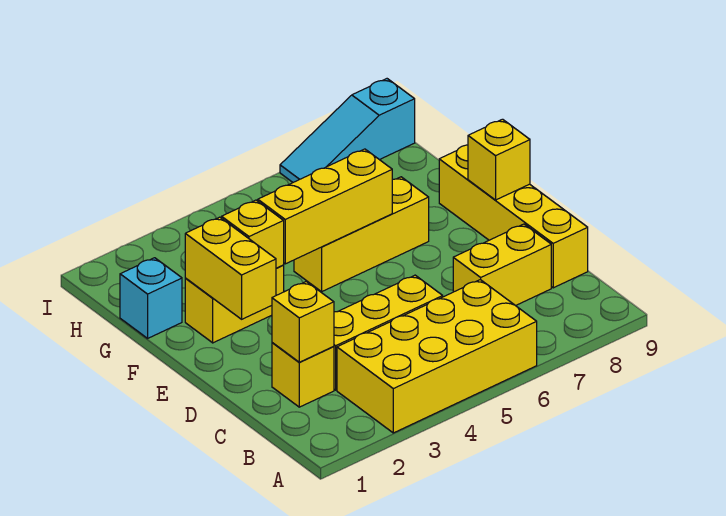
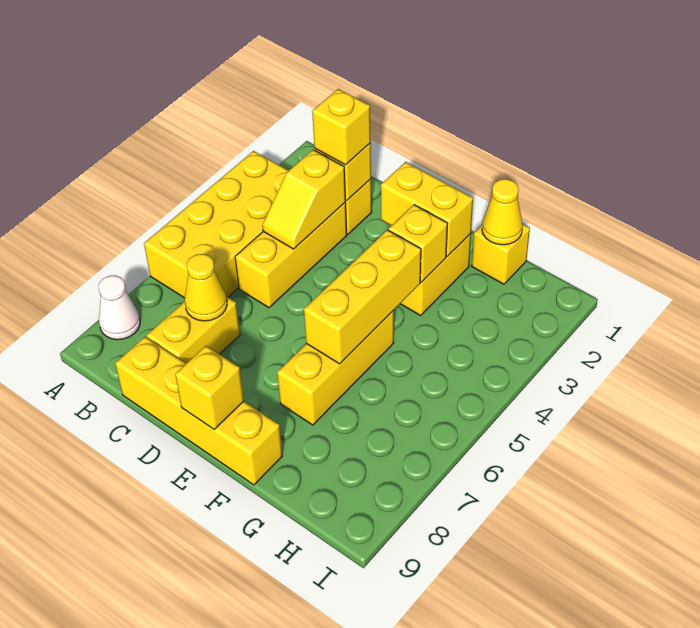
none -> white cone A8 level 1
none -> yellow brick C2 level 3
none -> yellow slope C3:C4 level 2 top 3
none -> yellow cone C7 level 2
cyan brick G1 level 1 -> yellow brick G1 level 1
none -> yellow cone G1 level 2
cyan slope I7:I9 level 1 top 9 -> none

